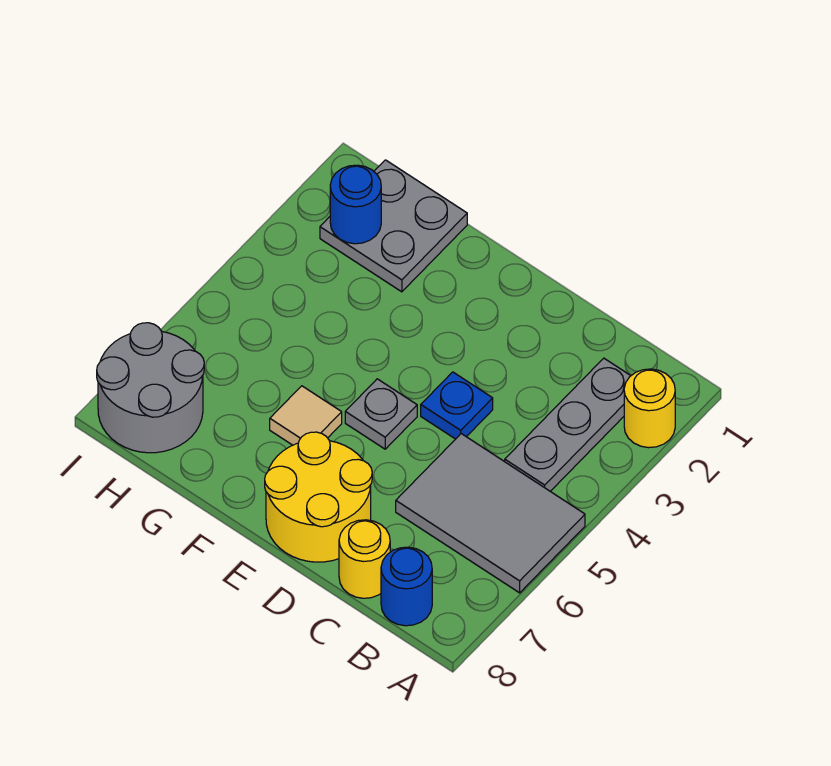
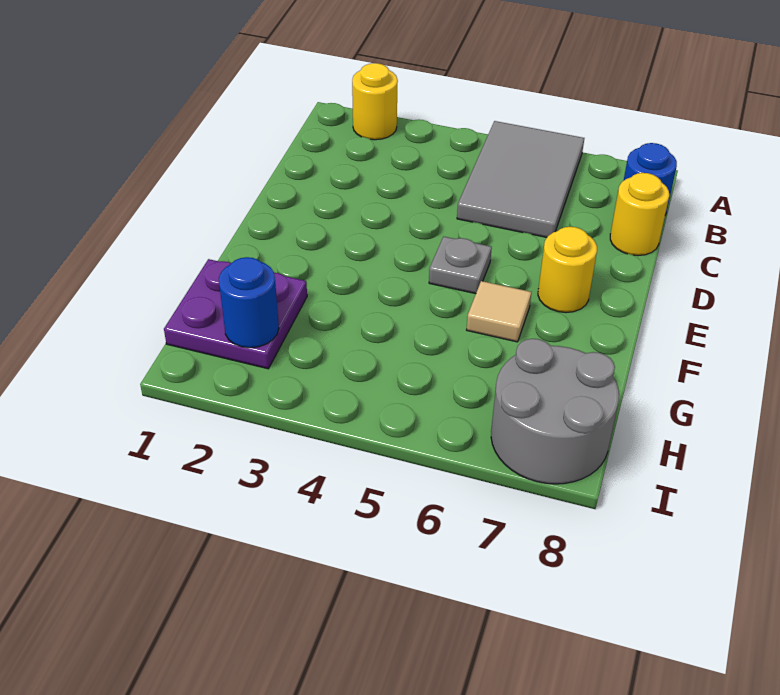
grey plate B2:B4 level 1 -> none
blue plate D4 level 1 -> none
yellow round brick D7:E8 level 1 -> yellow round brick E7 level 1
grey plate G1:H2 level 1 -> purple plate G1:H2 level 1

